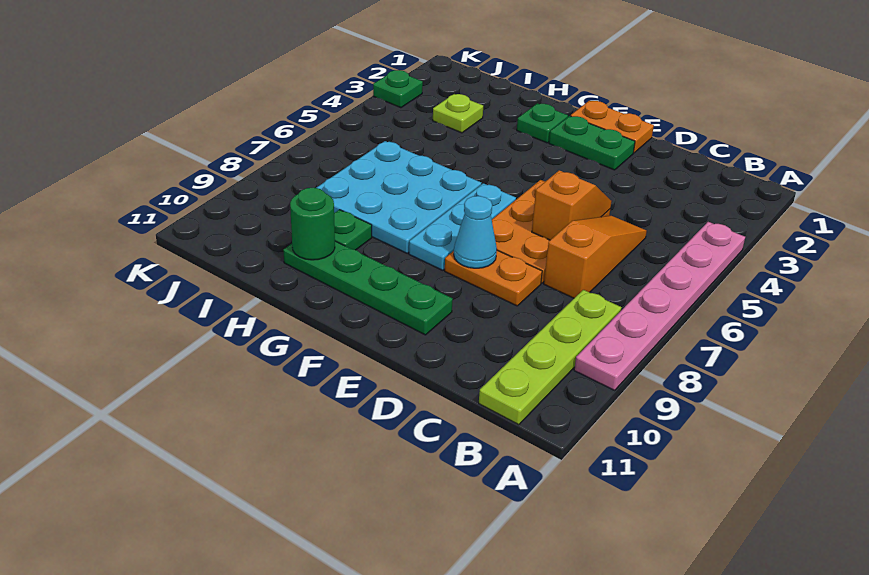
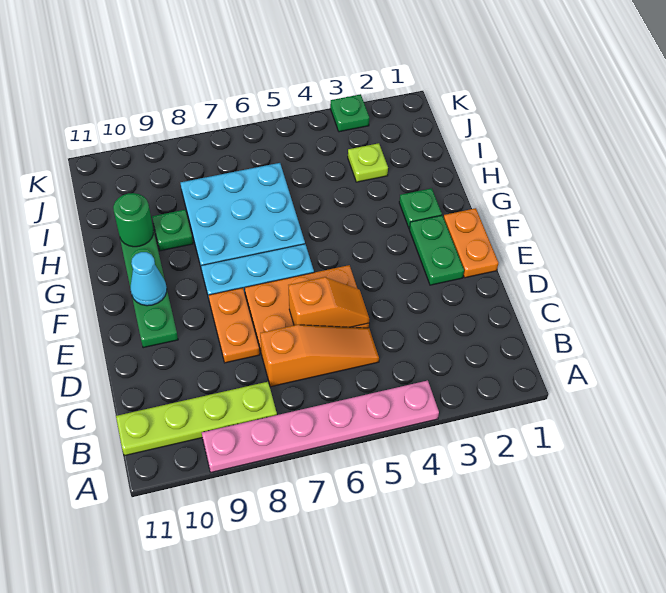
cyan cone E8 level 2 -> cyan cone F10 level 2

